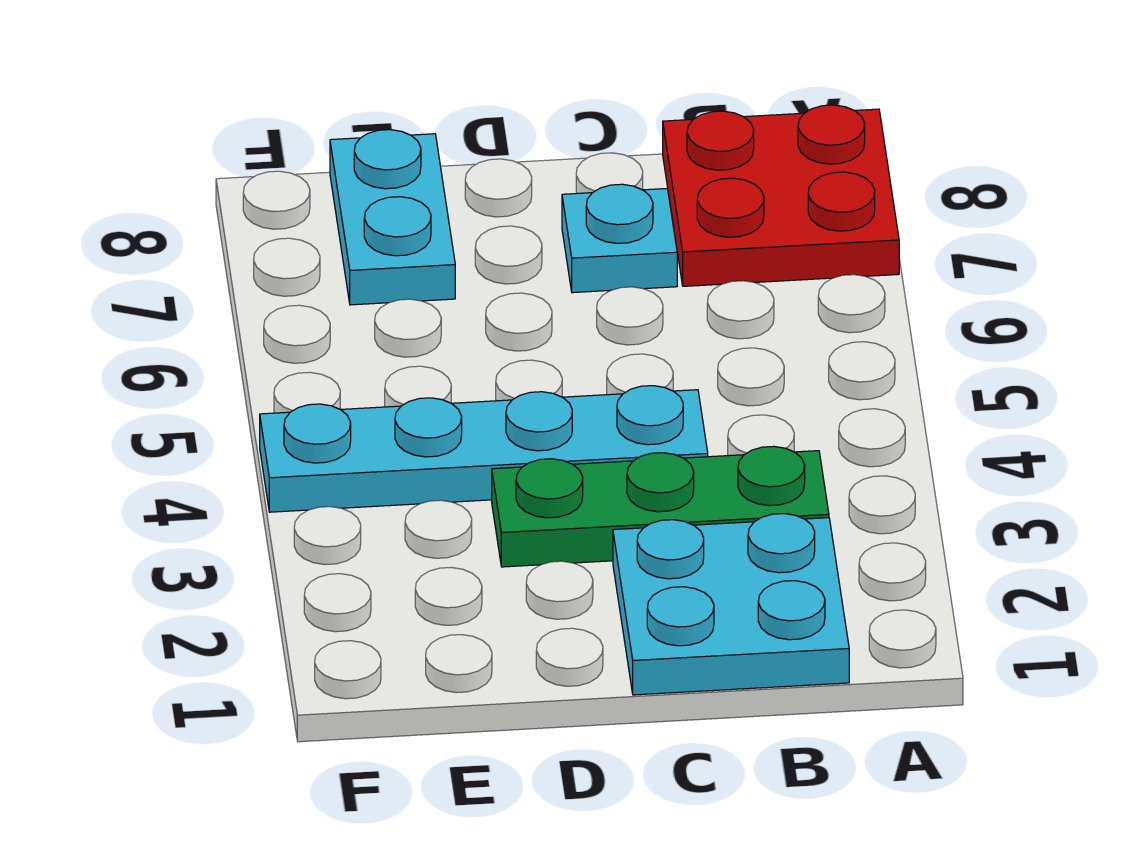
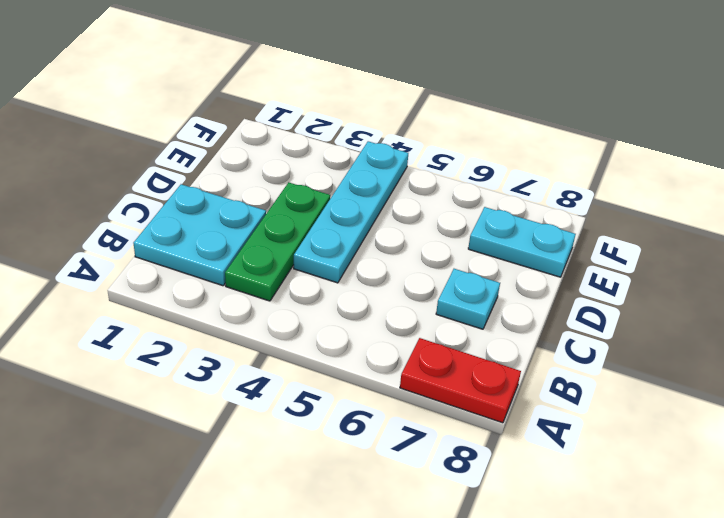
red plate A7:B8 level 1 -> red plate A7:A8 level 1

